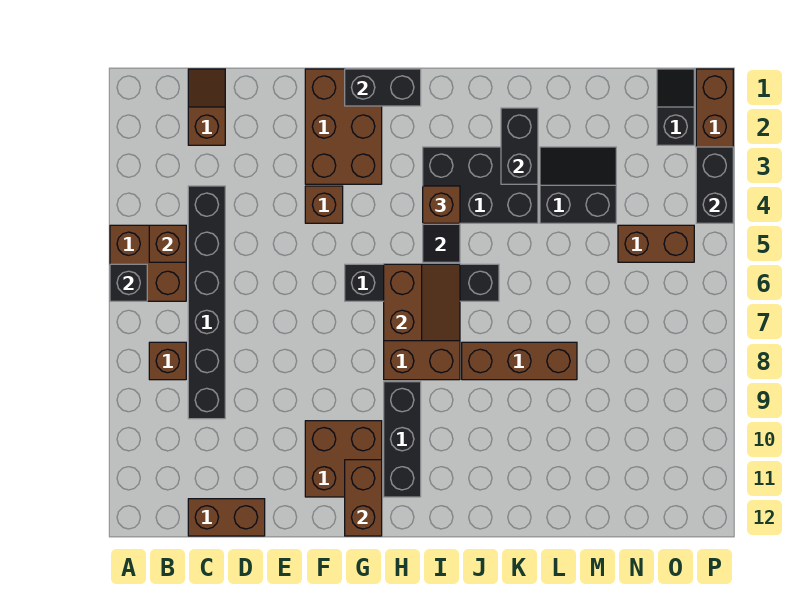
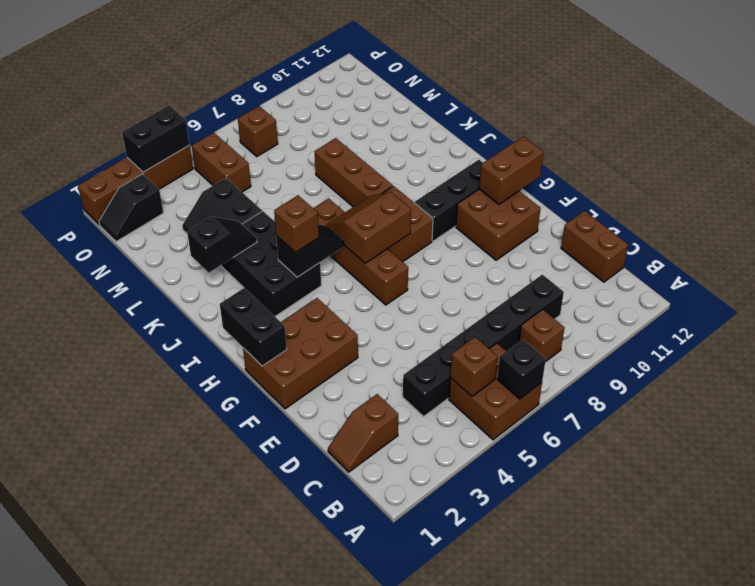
brown brick F4 level 1 -> brown brick O7 level 1
black brick G6:J6 level 1 -> brown brick G6:J6 level 1
black brick K2:K3 level 2 -> black slope K2:K3 level 2 top 2

